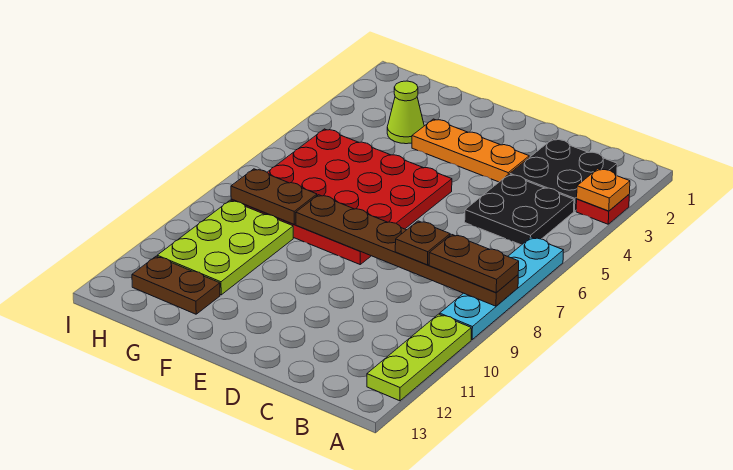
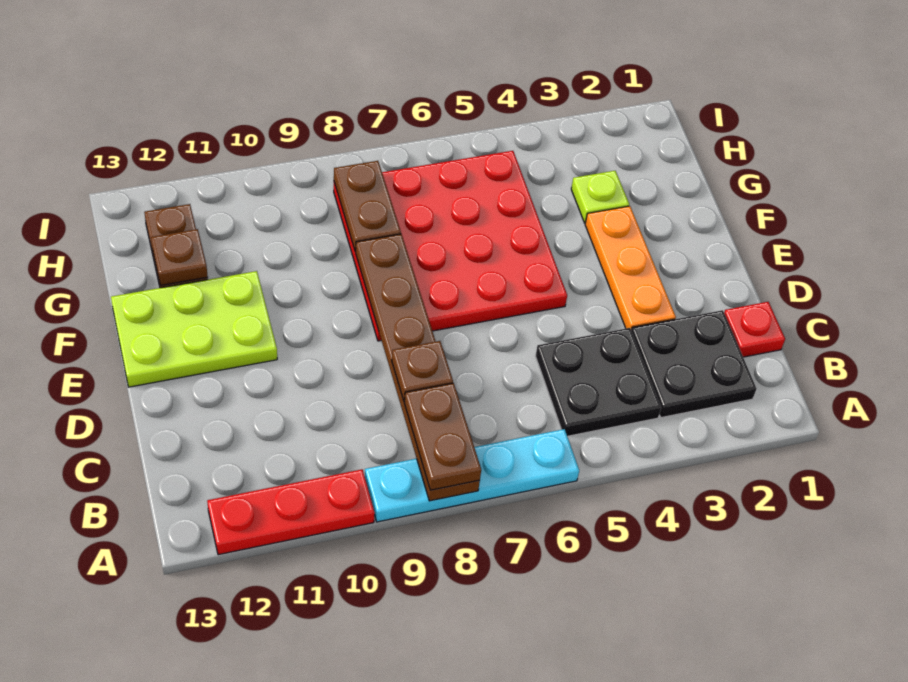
red plate A3 level 1 -> red plate C1 level 1
orange plate A3 level 2 -> none
lime plate A10:A12 level 1 -> red plate A10:A12 level 1
lime cone G3 level 1 -> lime plate G3 level 1
lime plate G9:H11 level 1 -> lime plate E11:F13 level 1
none -> brown plate G12 level 2

